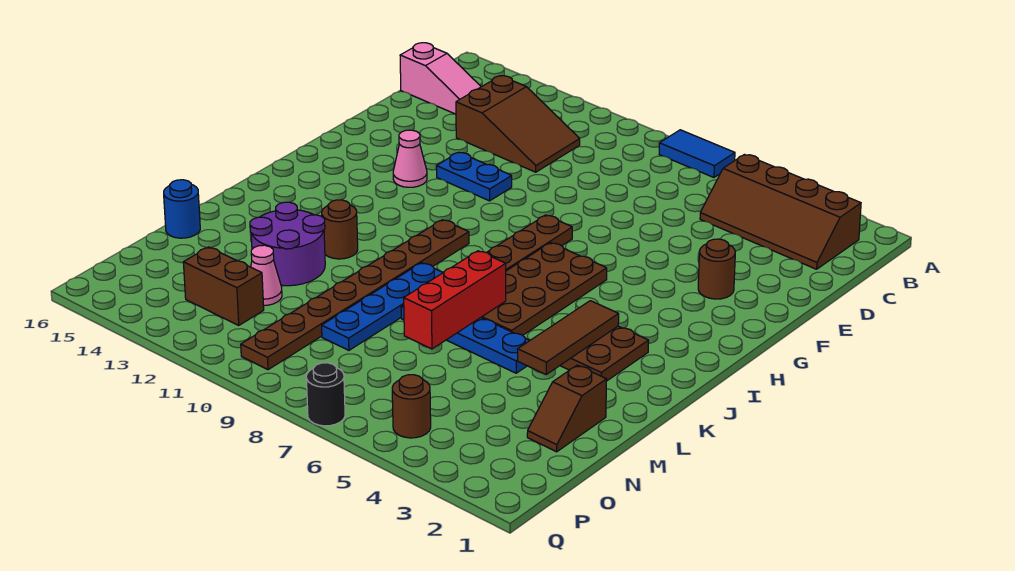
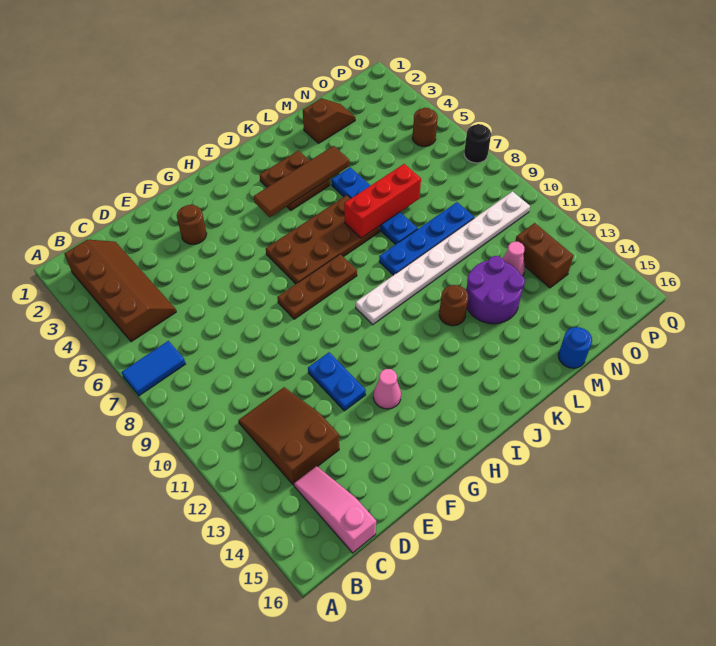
blue tile A7:A8 level 1 -> blue tile A7:B7 level 1
brown plate I10:P10 level 1 -> white plate I10:P10 level 1
brown tile J4:L4 level 2 -> brown tile I4:L4 level 2

